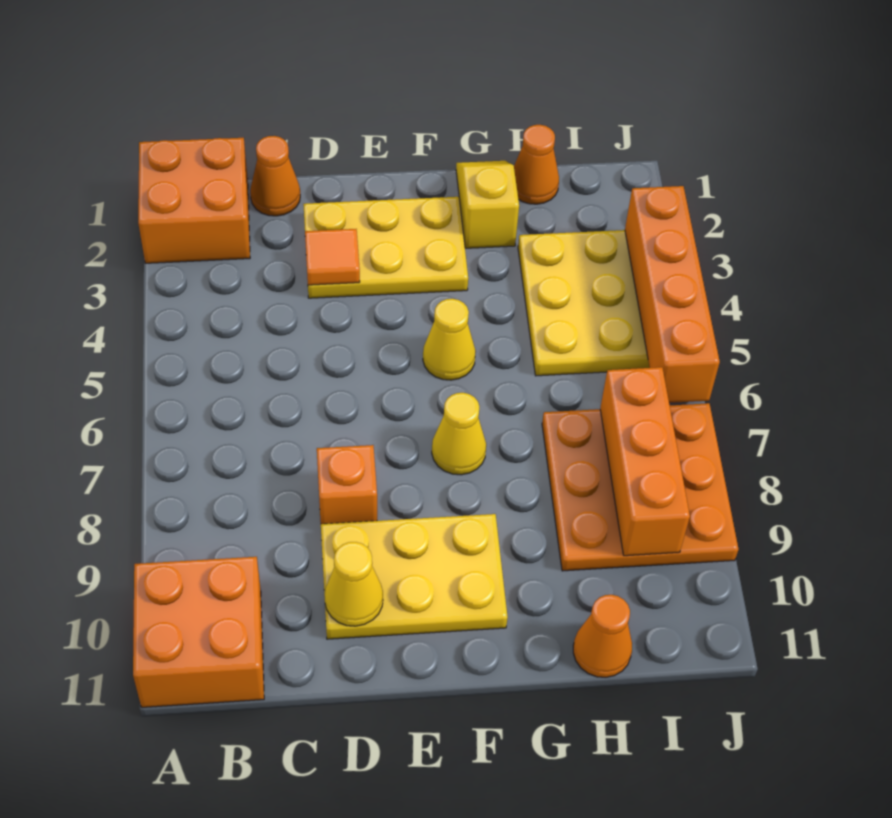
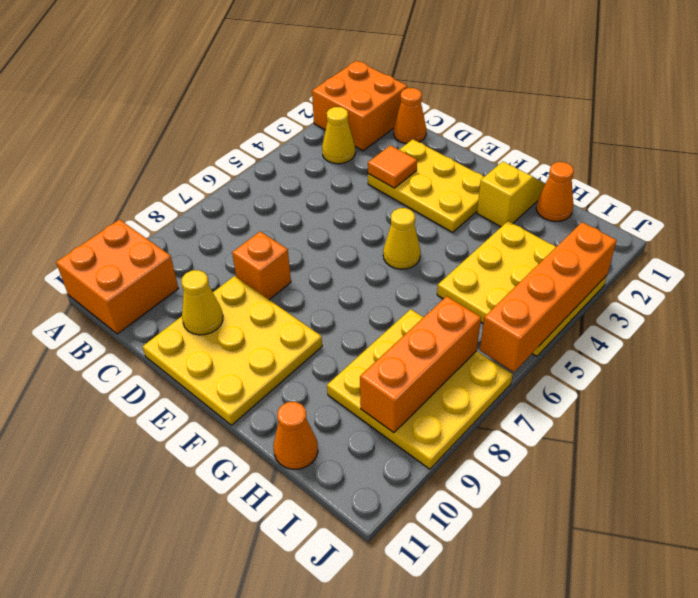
yellow plate D9:F10 level 1 -> yellow plate D9:F11 level 1
yellow cone F7 level 1 -> yellow cone B3 level 1
orange plate H7:J9 level 1 -> yellow plate H7:J9 level 1

